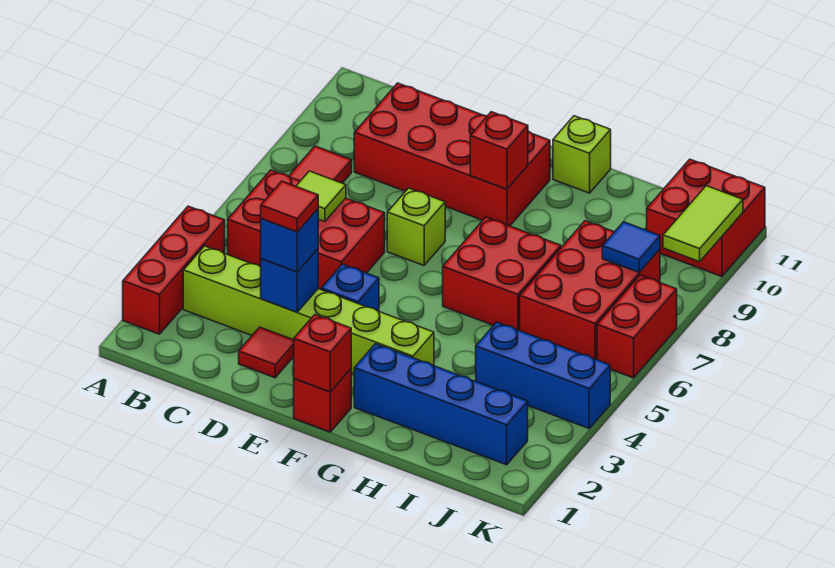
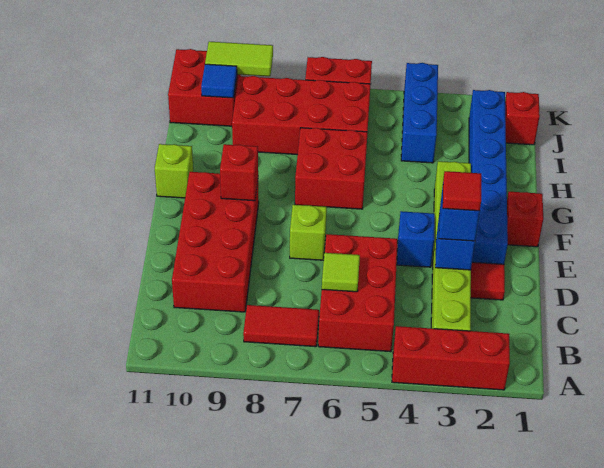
red brick F1 level 2 -> red brick J1 level 1
blue brick G2:J2 level 1 -> blue brick E2:J2 level 1
red brick I6:J8 level 1 -> red brick I6:J9 level 1
blue tile J8 level 2 -> blue tile J10 level 2

